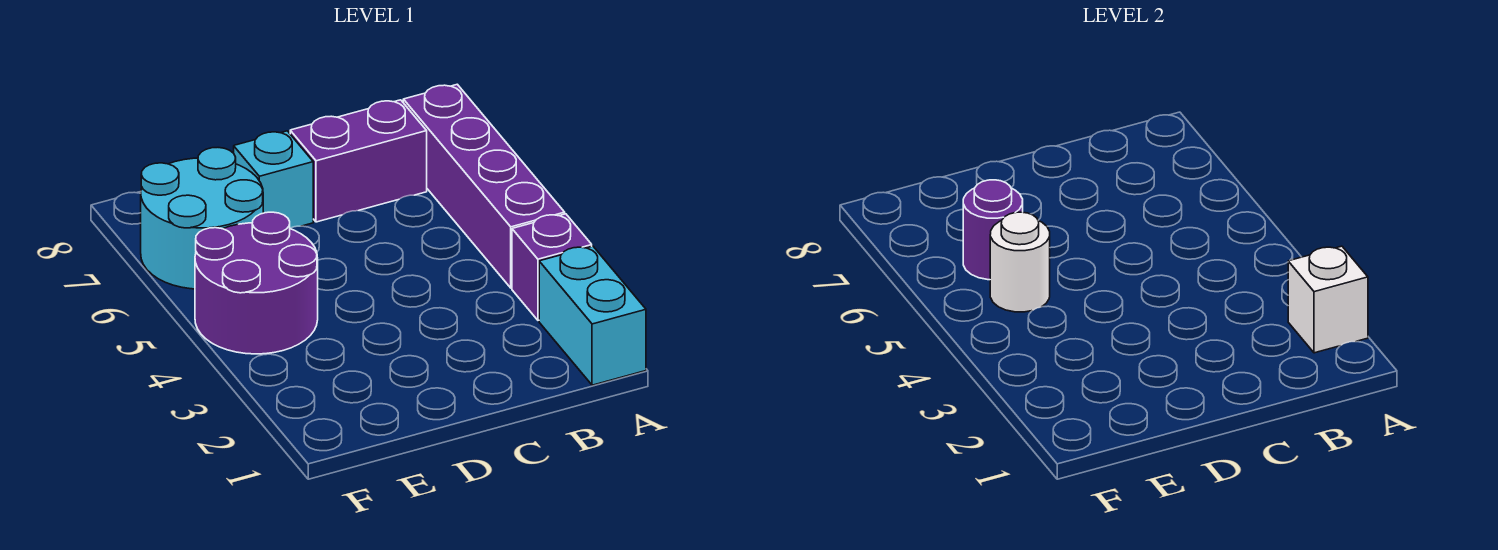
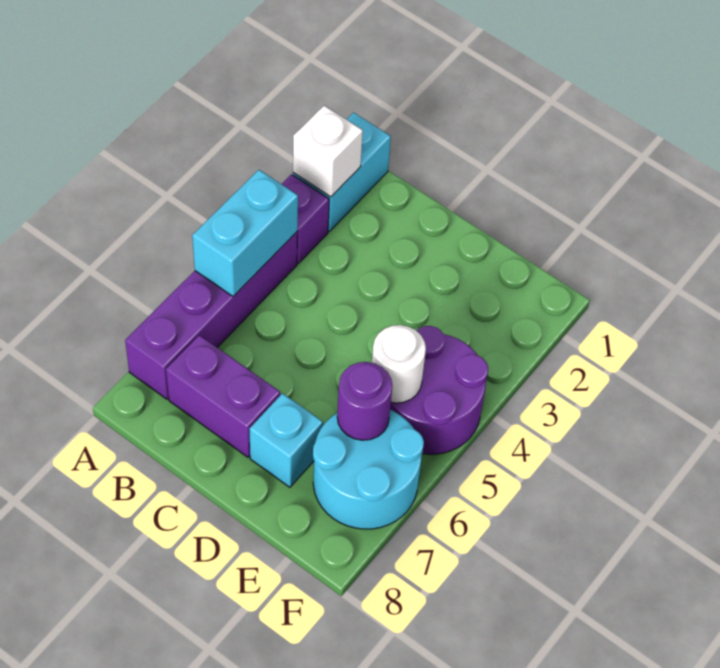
none -> cyan brick A4:A5 level 2

